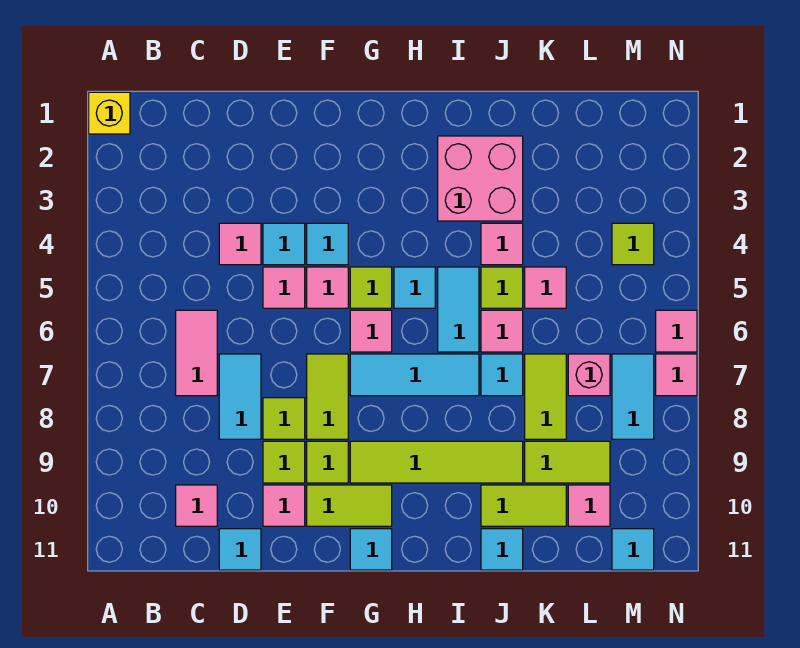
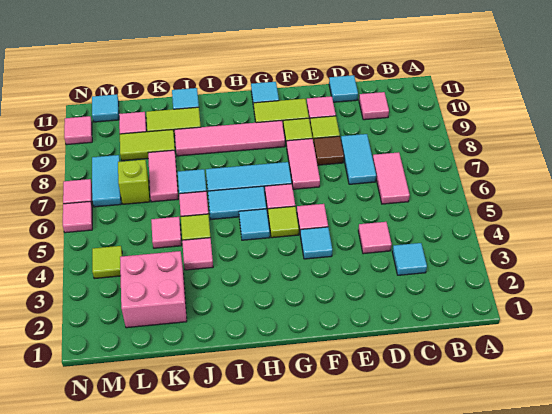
yellow brick A1 level 1 -> none
cyan tile E4 level 1 -> cyan tile C3 level 1
pink tile E5 level 1 -> pink tile N10 level 1
lime tile E8 level 1 -> brown tile E8 level 1
lime tile F7:F8 level 1 -> pink tile F7:F8 level 1
lime tile G9:J9 level 1 -> pink tile G9:J9 level 1
pink brick I2:J3 level 1 -> pink brick K2:L3 level 1
cyan tile I5:I6 level 1 -> cyan tile H6:I6 level 1
lime tile K7:K8 level 1 -> pink tile K7:K8 level 1
pink brick L7 level 1 -> lime brick L7 level 1

